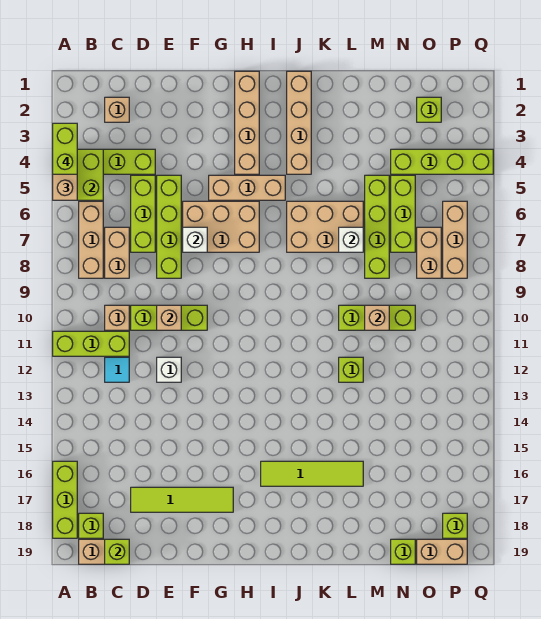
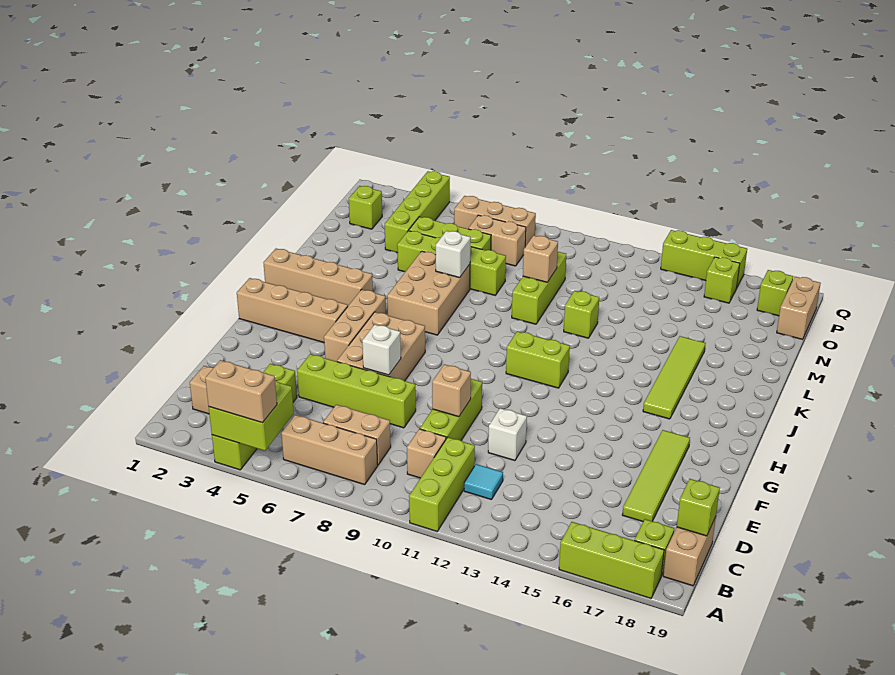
lime brick A3:A4 level 4 -> lime brick I11:I12 level 1
lime brick D5:D7 level 1 -> lime brick Q14:Q16 level 1
lime brick N19 level 1 -> lime brick P16 level 1

